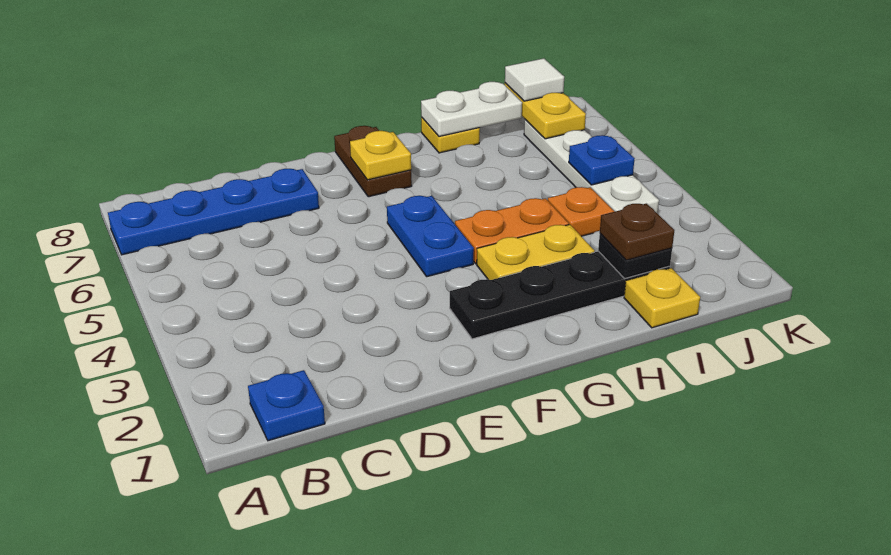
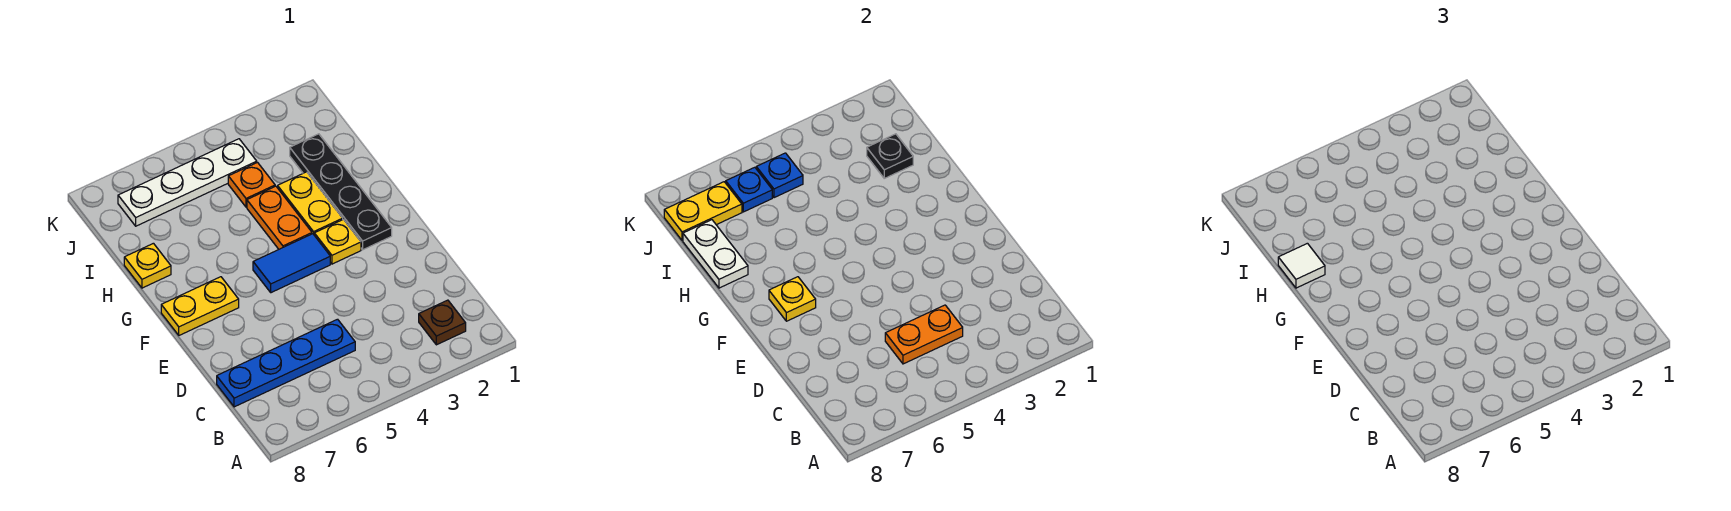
blue plate A7:D7 level 1 -> blue plate C5:C8 level 1
blue plate B1 level 1 -> blue plate J6 level 2
none -> orange plate C4:C5 level 2
blue plate F4:F5 level 1 -> blue tile F4:F5 level 1
brown plate F7:F8 level 1 -> yellow plate F7:F8 level 1
yellow plate I1 level 1 -> yellow plate F3 level 1
brown plate I2 level 3 -> brown plate B2 level 1
white tile J8 level 3 -> white tile H8 level 3

